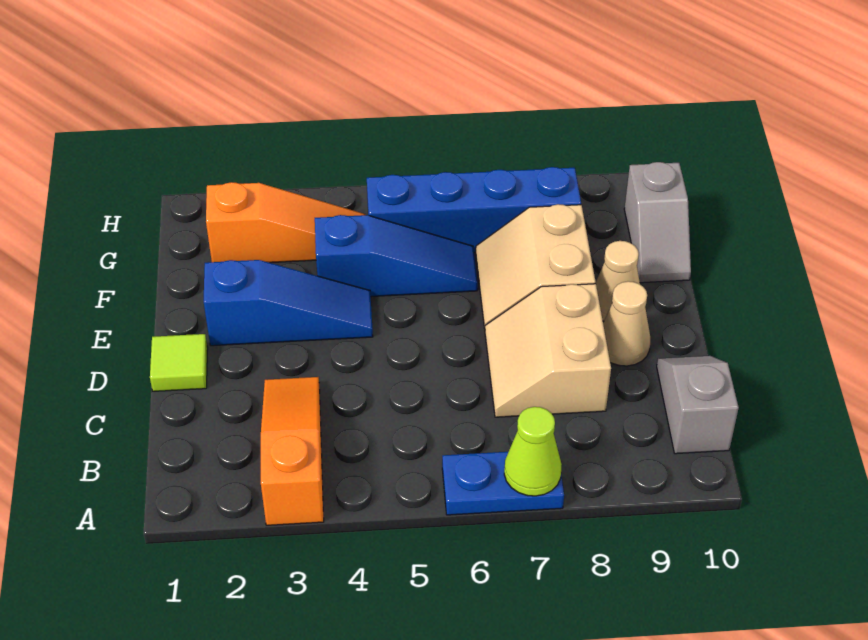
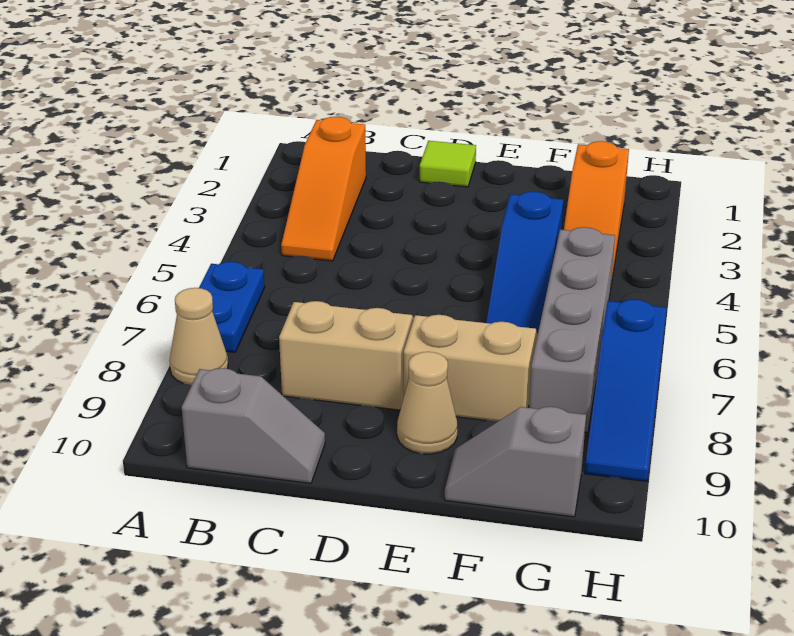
orange slope A3:C3 level 1 top A -> orange slope B2:B4 level 1 top 2
lime cone A7 level 2 -> none
tan cone D9 level 1 -> tan cone A8 level 1
blue slope E2:E4 level 1 top 2 -> blue slope H7:H9 level 1 top 7
blue brick G5:G8 level 1 -> grey brick G5:G8 level 1

